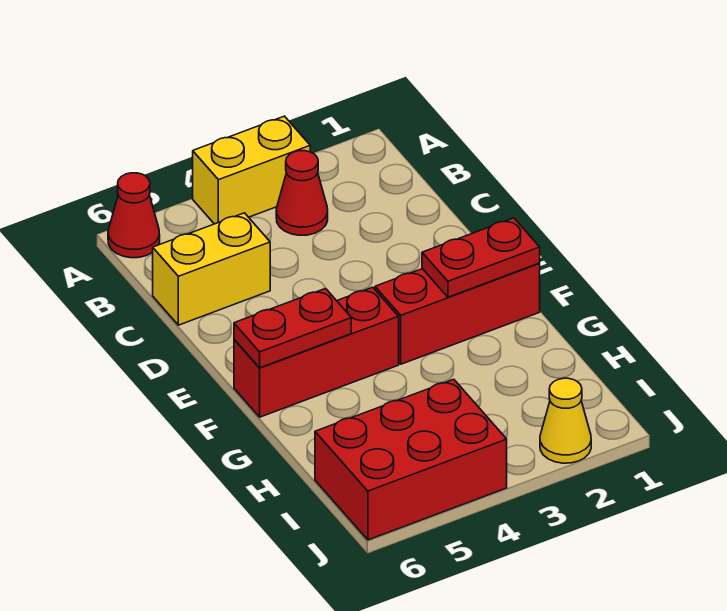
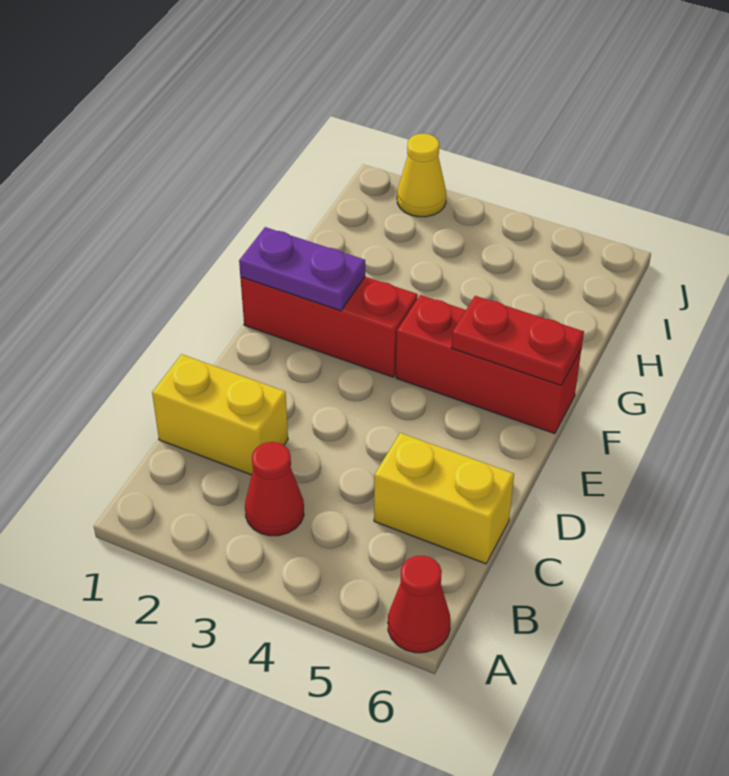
yellow brick A3:A4 level 1 -> yellow brick C1:C2 level 1
red plate F1:F2 level 2 -> purple plate F1:F2 level 2
red brick I4:J6 level 1 -> none

